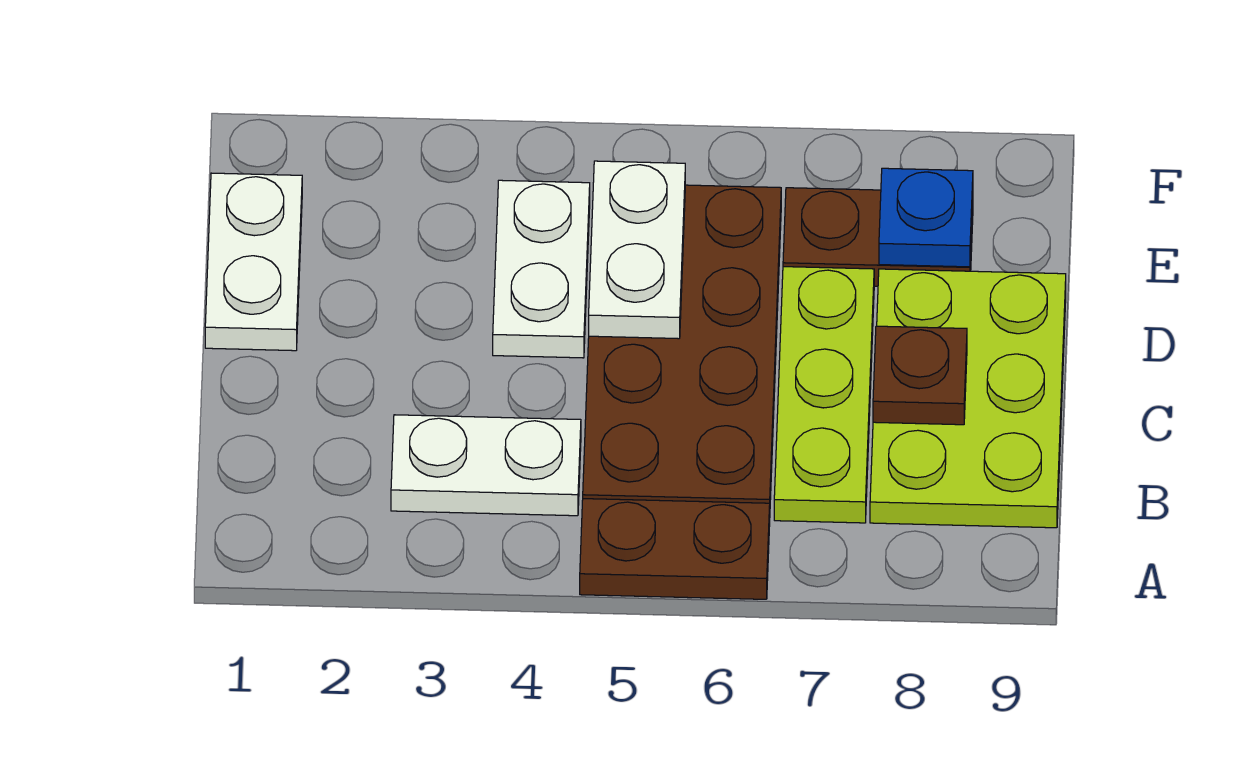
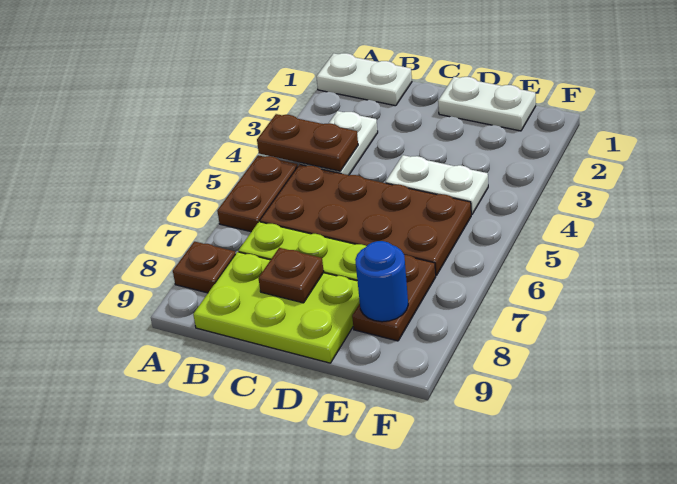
none -> brown plate A4:B4 level 2
none -> brown plate A8 level 1
white plate D5:E5 level 2 -> white plate A1:B1 level 1
blue plate E8 level 2 -> blue round brick E8 level 2

